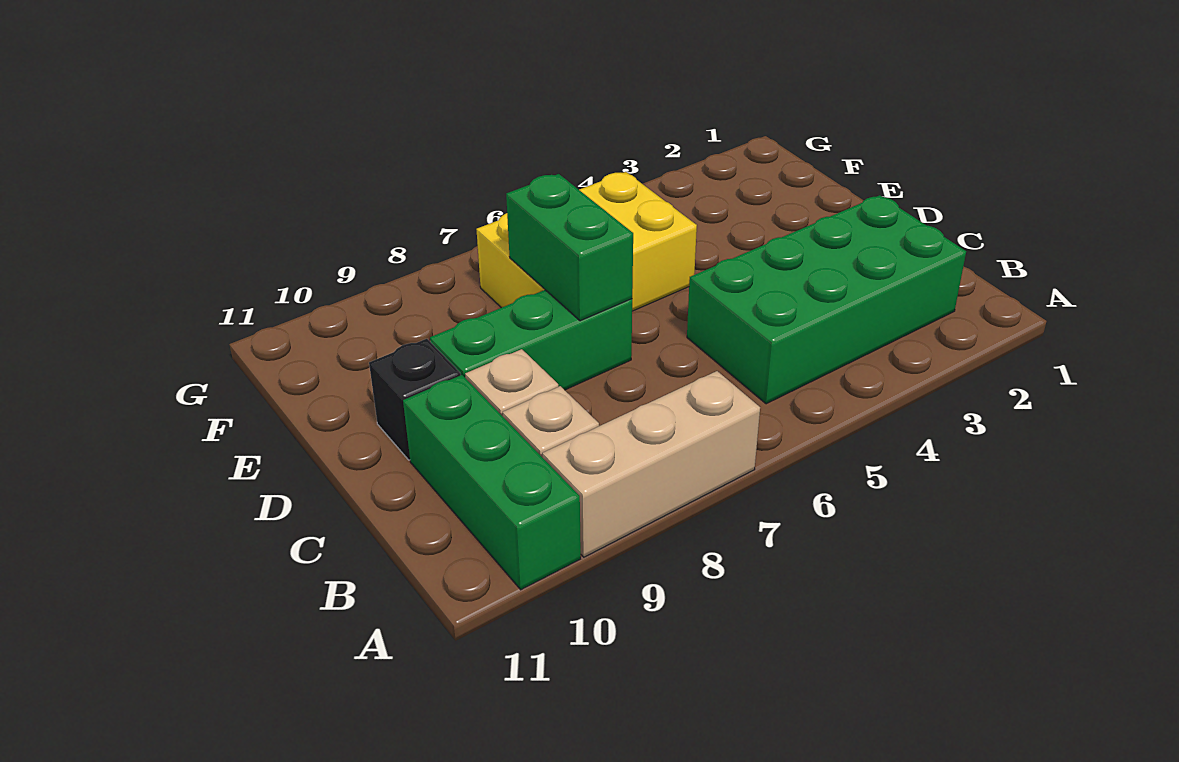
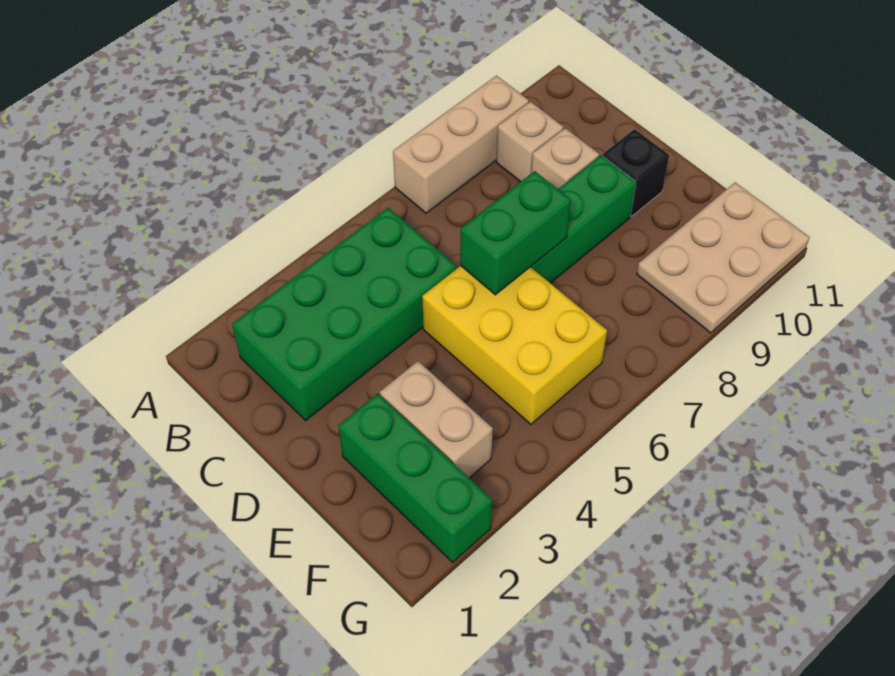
green brick A10:C10 level 1 -> green brick E2:G2 level 1
green brick D7:E7 level 2 -> green brick D6:D7 level 2
none -> tan brick E3:F3 level 1
yellow brick E5:F7 level 1 -> yellow brick D5:F6 level 1
none -> tan plate F9:G11 level 1

